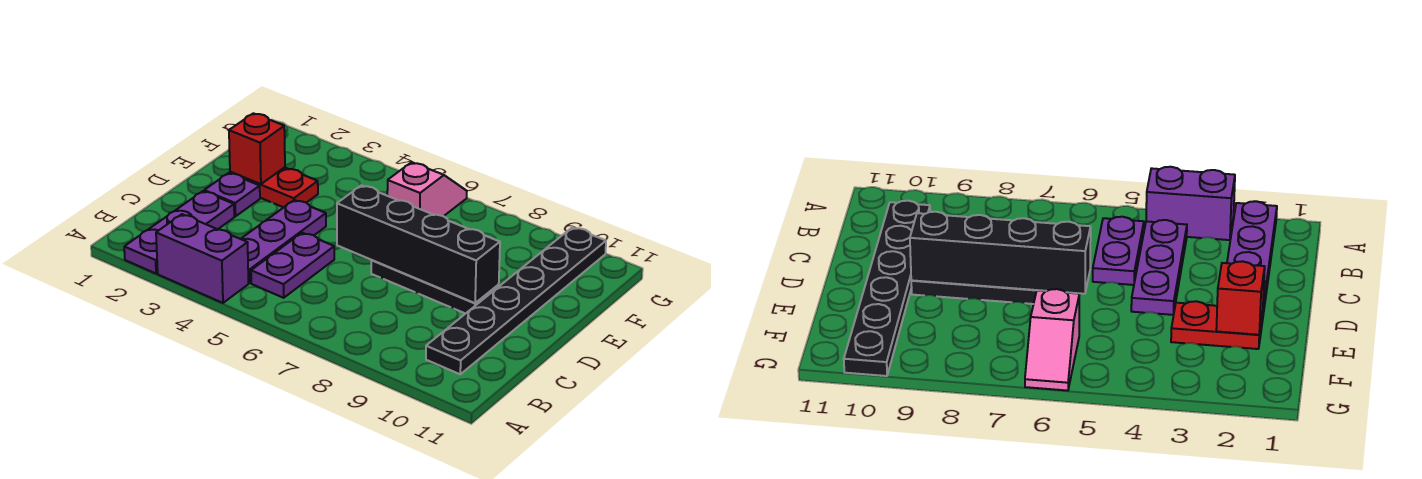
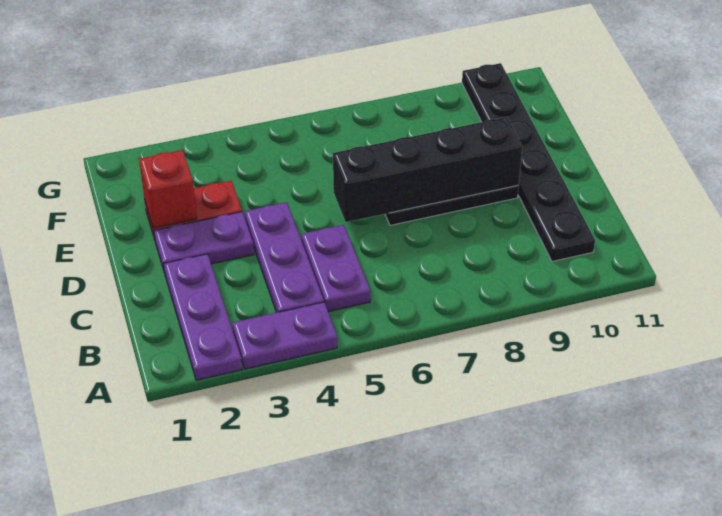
purple brick A3:A4 level 1 -> purple plate A3:A4 level 1
purple plate D2 level 1 -> purple plate D2:D3 level 1
pink slope F6:G6 level 1 top F -> none

